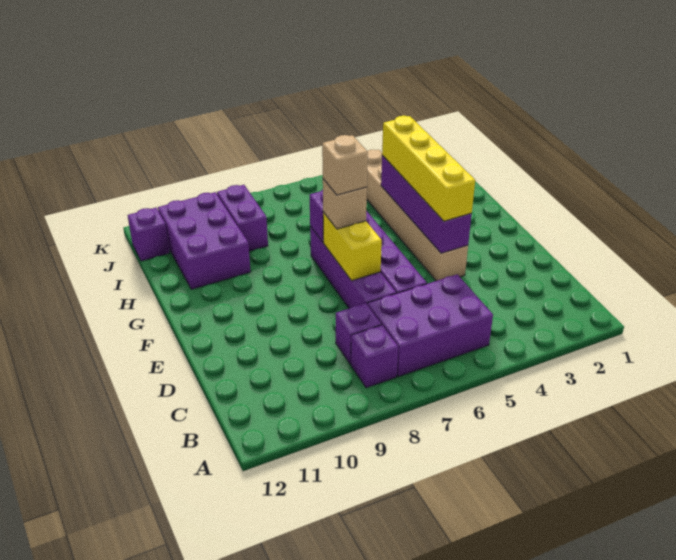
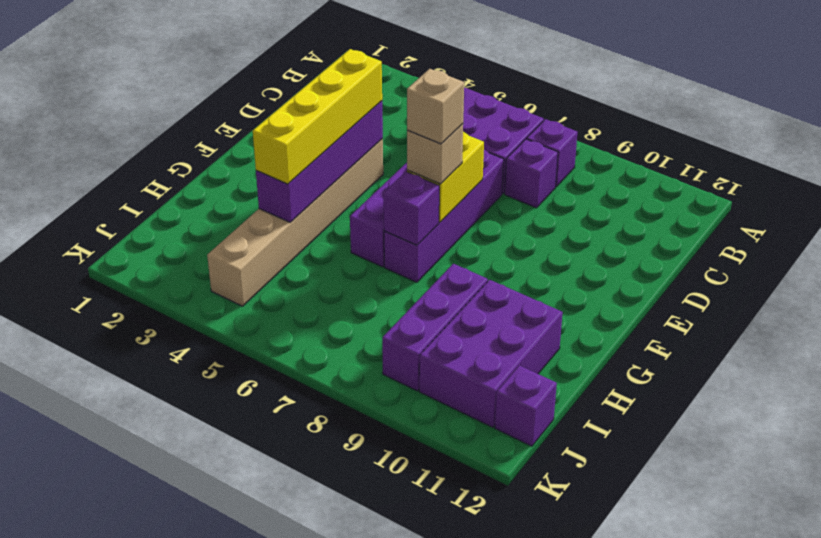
purple brick I9:J9 level 1 -> purple brick H9:J9 level 1

